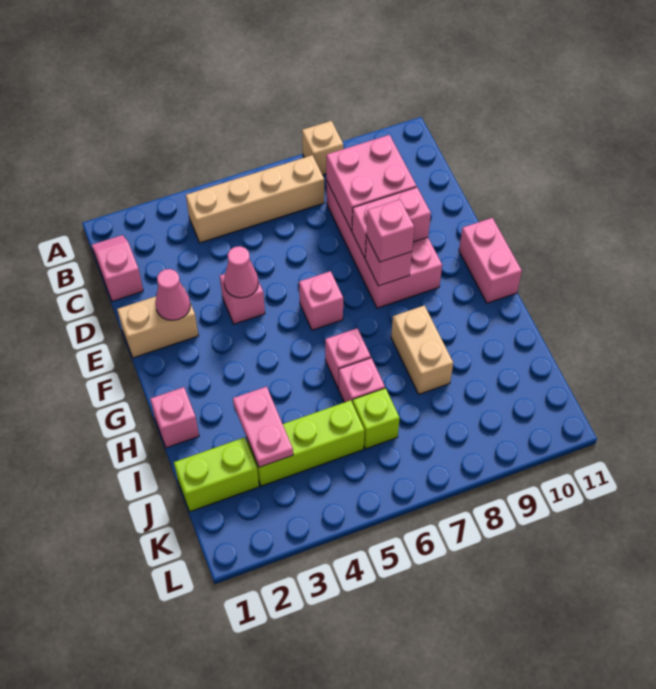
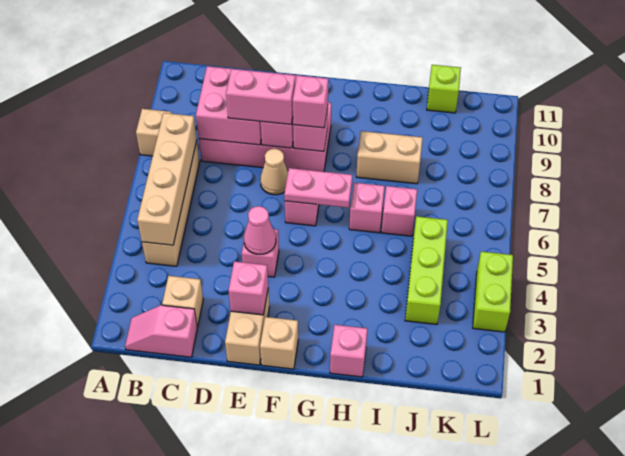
none -> tan brick B4:B7 level 2
none -> tan brick C2 level 1
pink cone E2 level 2 -> pink brick E2 level 2
none -> tan cone E7 level 1
none -> tan brick F1 level 1
pink brick F11:G11 level 1 -> pink brick D8:E8 level 3
pink plate I3:J3 level 2 -> pink plate F6:G6 level 2
lime brick J1:J2 level 1 -> lime brick L3:L4 level 1
lime brick J6 level 1 -> lime brick J11 level 1

